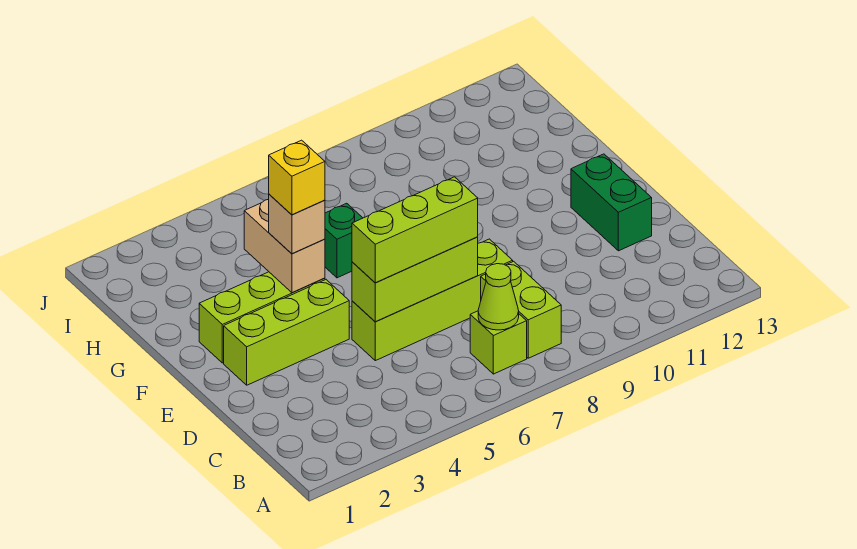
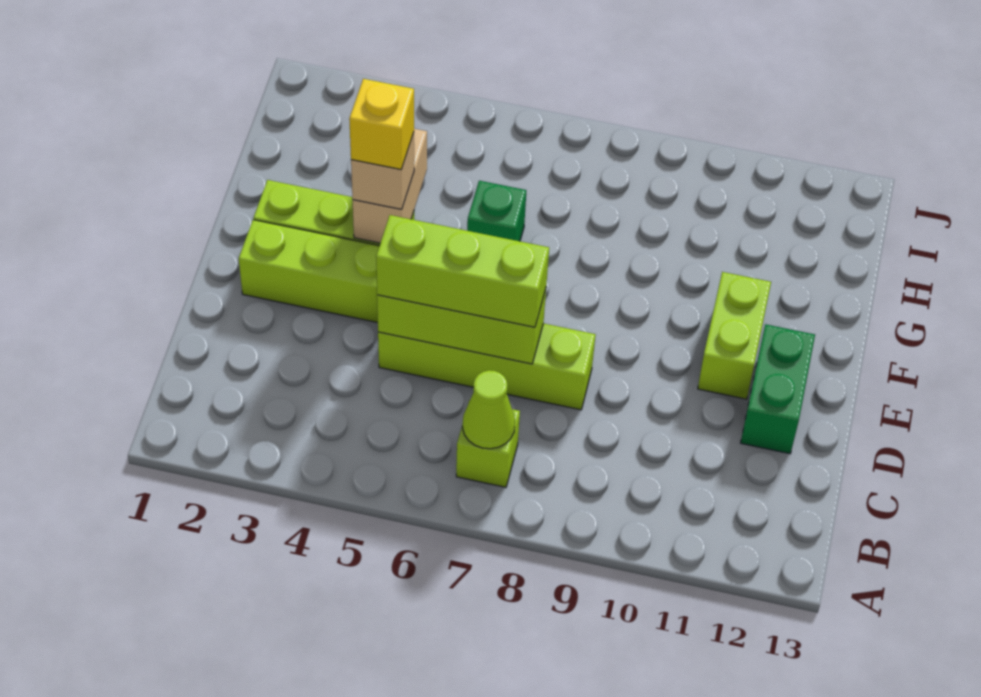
lime brick B8:C8 level 1 -> lime brick E11:F11 level 1

